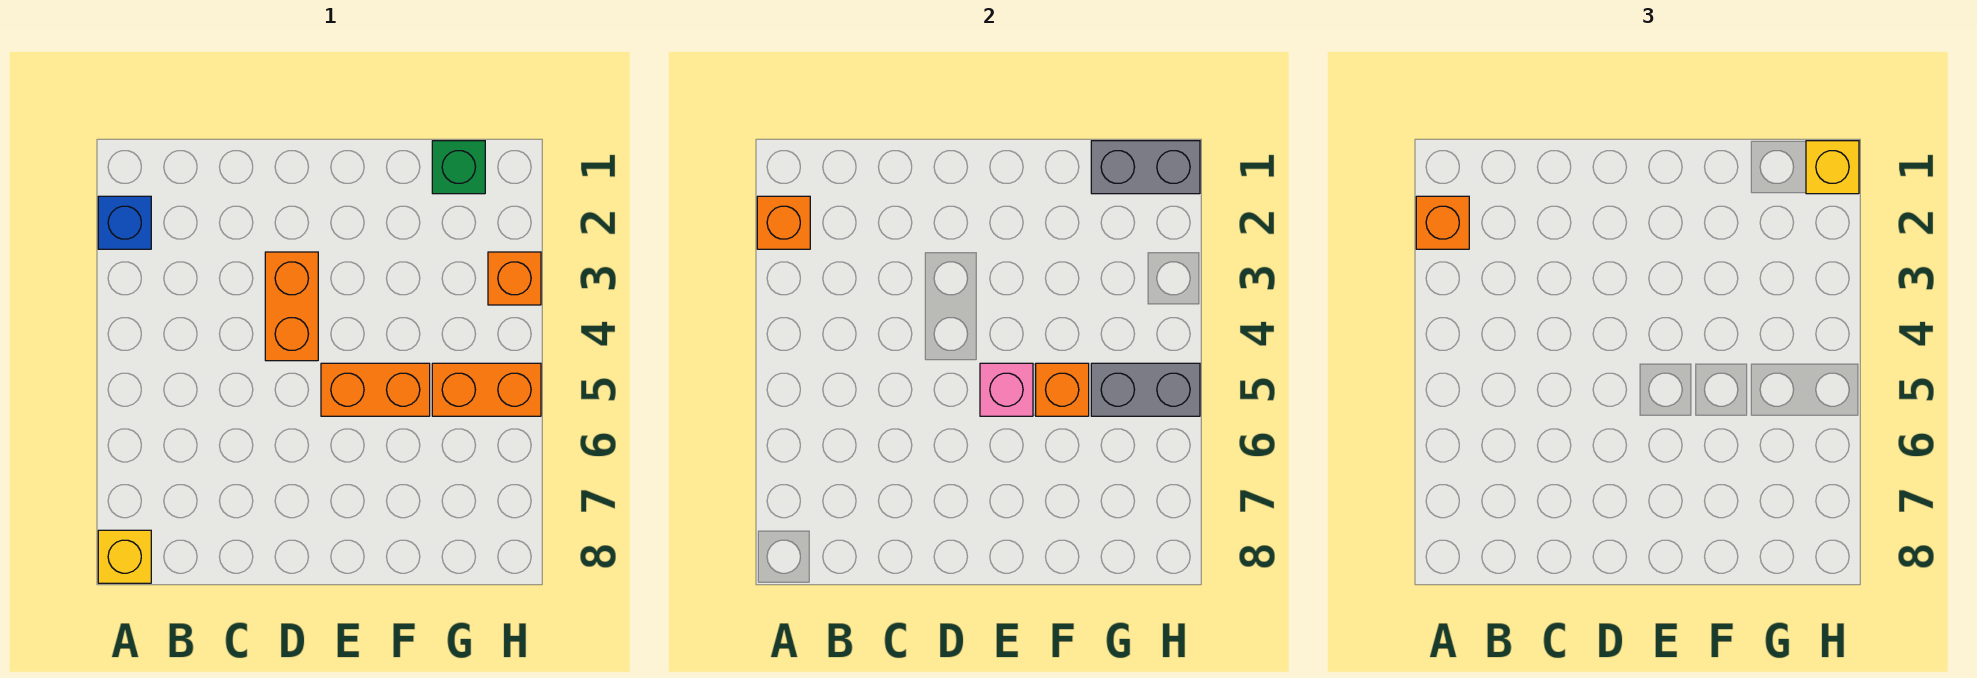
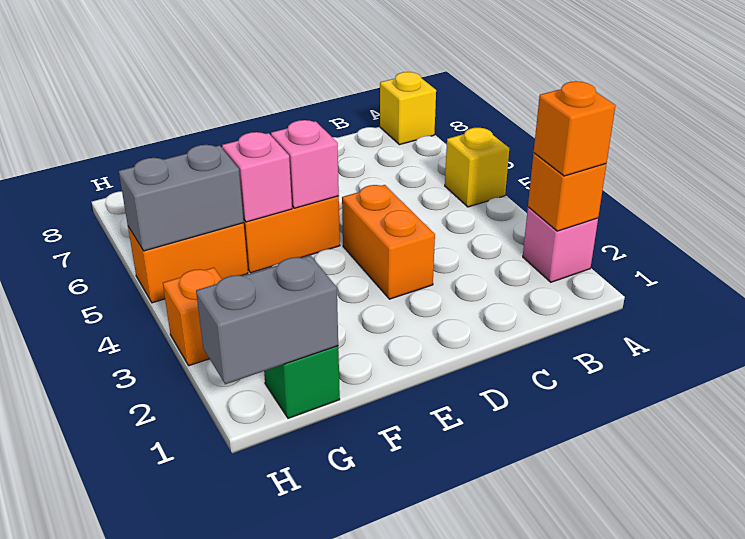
blue brick A2 level 1 -> pink brick A2 level 1
orange brick F5 level 2 -> pink brick F5 level 2
yellow brick H1 level 3 -> yellow brick A5 level 1

